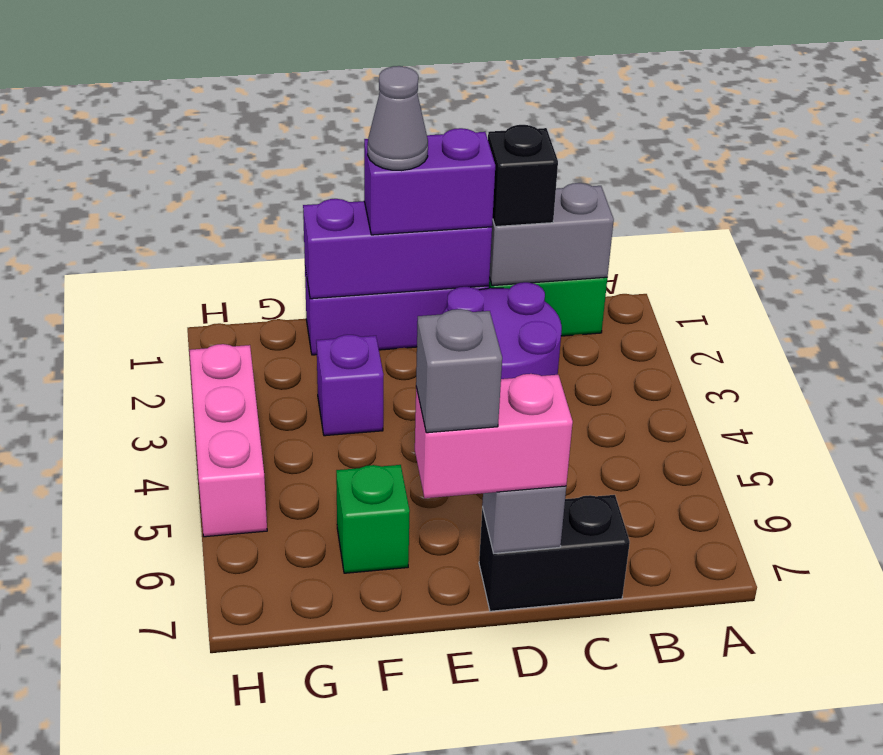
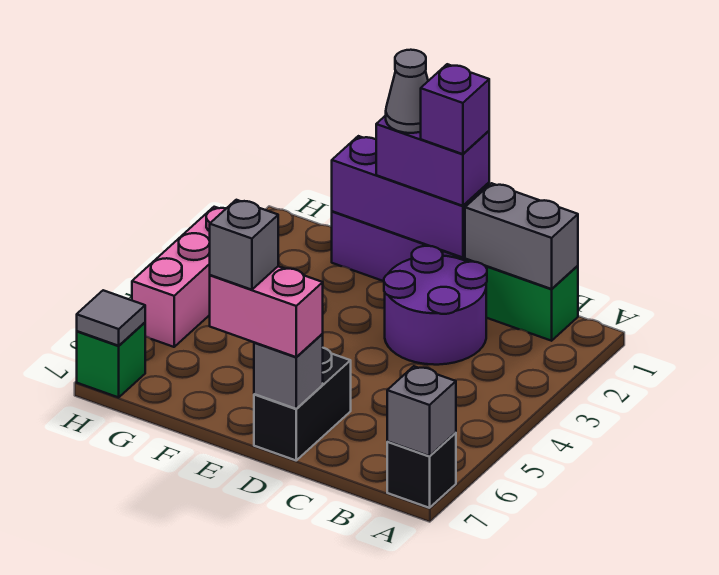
none -> grey brick A7 level 2
black brick C1 level 3 -> black brick A7 level 1
black brick C7:D7 level 1 -> black brick D6:D7 level 1
purple brick F3 level 1 -> purple brick D1 level 4
green brick F6 level 1 -> green brick H7 level 1
none -> grey tile H7 level 2

